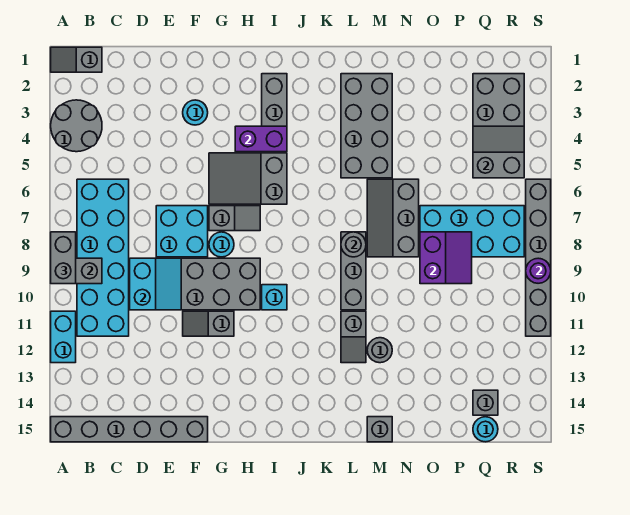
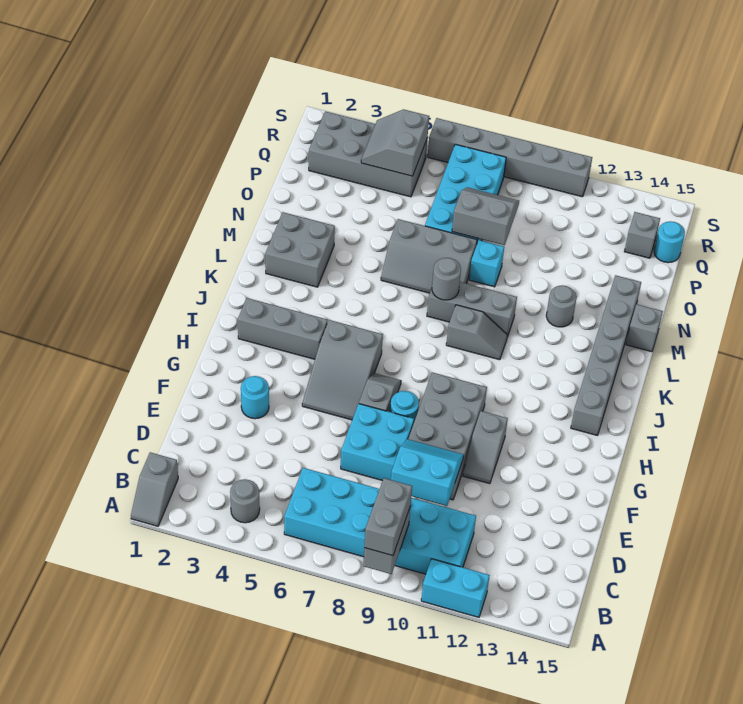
grey round brick A3:B4 level 1 -> grey round brick B4 level 1
grey brick A8:A9 level 3 -> grey brick A9:B9 level 3
grey brick A15:F15 level 1 -> grey brick I14:N14 level 1
purple brick H4:I4 level 2 -> none
cyan brick I10 level 1 -> cyan brick N9 level 1
grey brick L2:M5 level 1 -> grey brick L2:M3 level 1
grey slope L11:L12 level 1 top 11 -> grey slope K9:K10 level 1 top 9
purple slope O8:P9 level 2 top O -> grey slope O8:P9 level 2 top O
purple round brick S9 level 2 -> none

